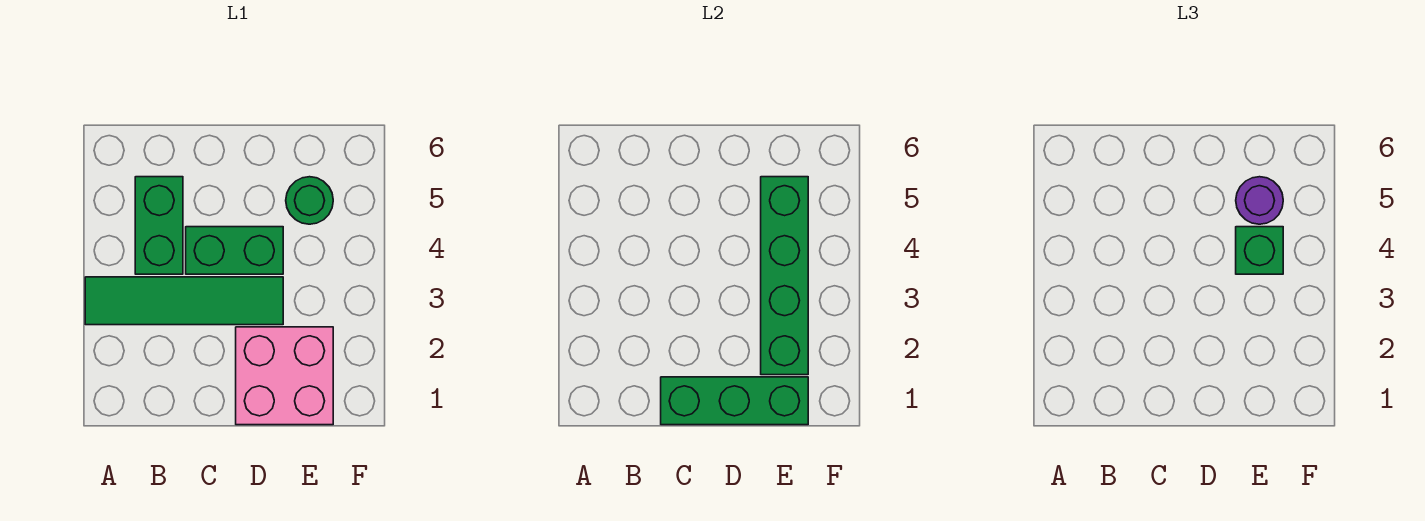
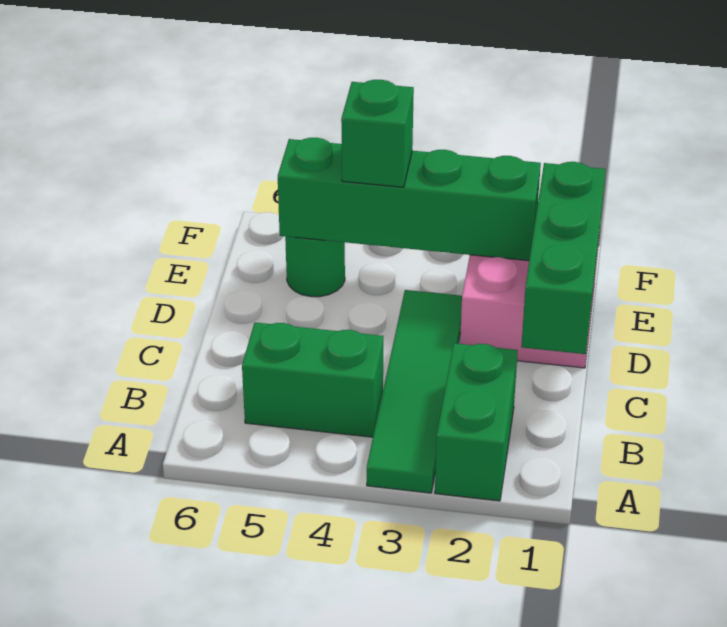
green brick C4:D4 level 1 -> green brick A2:B2 level 1
purple round brick E5 level 3 -> none

